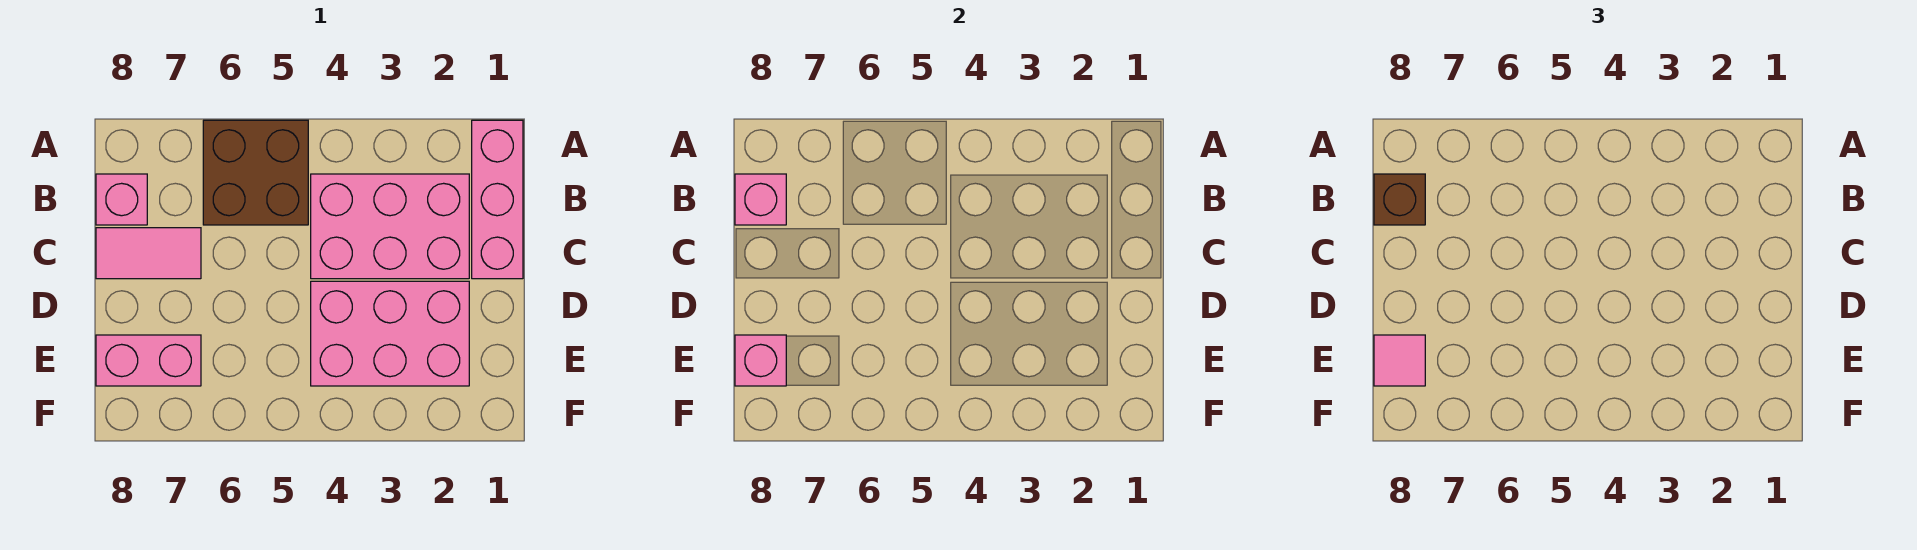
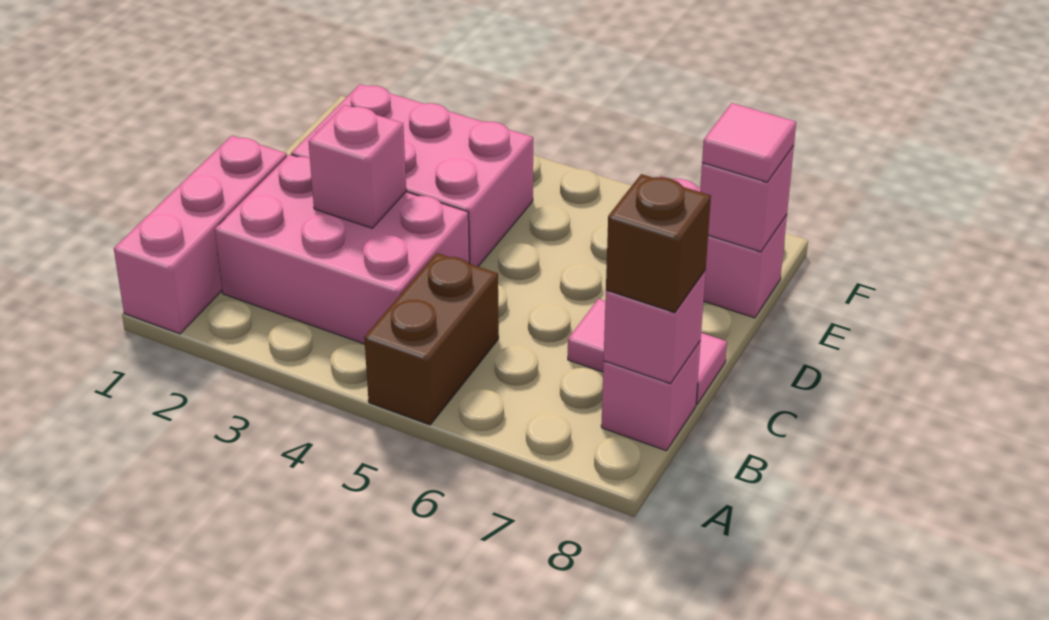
brown brick A5:B6 level 1 -> brown brick A5:B5 level 1
none -> pink brick C3 level 2

